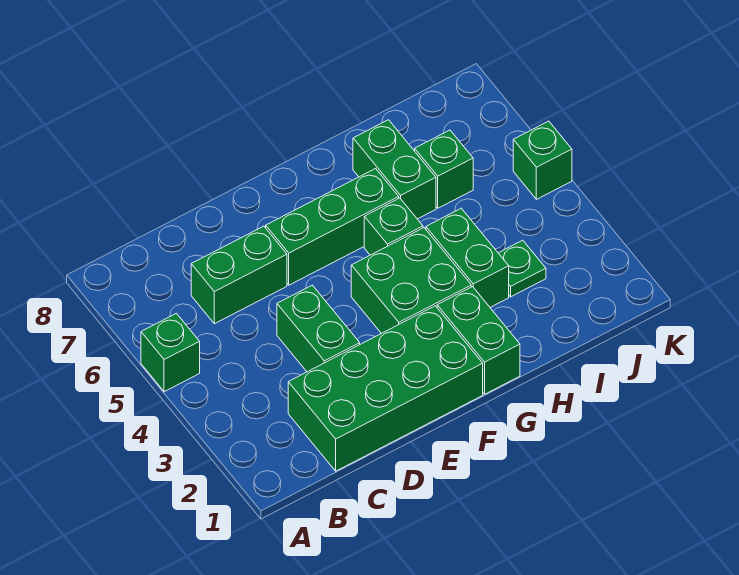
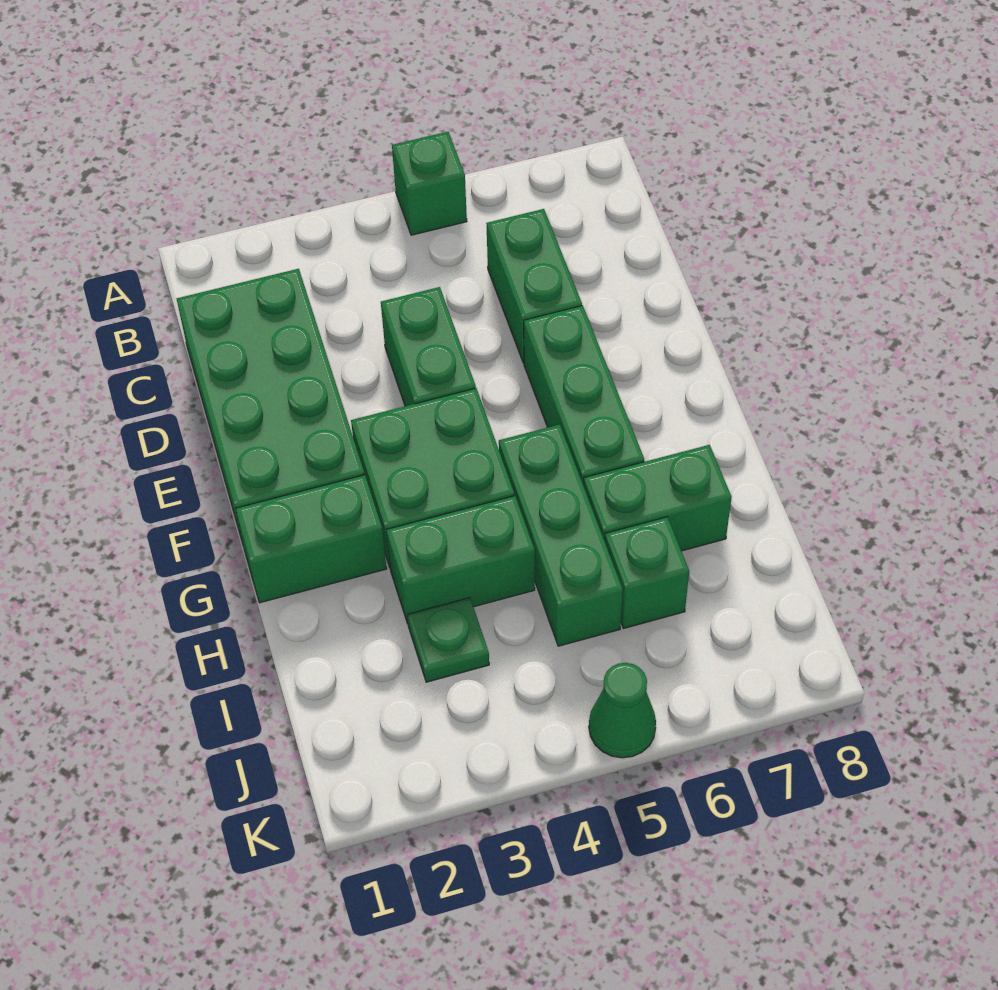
green brick D3:D4 level 1 -> green brick D4:E4 level 1
green brick G5 level 1 -> green brick G5:I5 level 1
green brick K5 level 1 -> green cone K5 level 1

